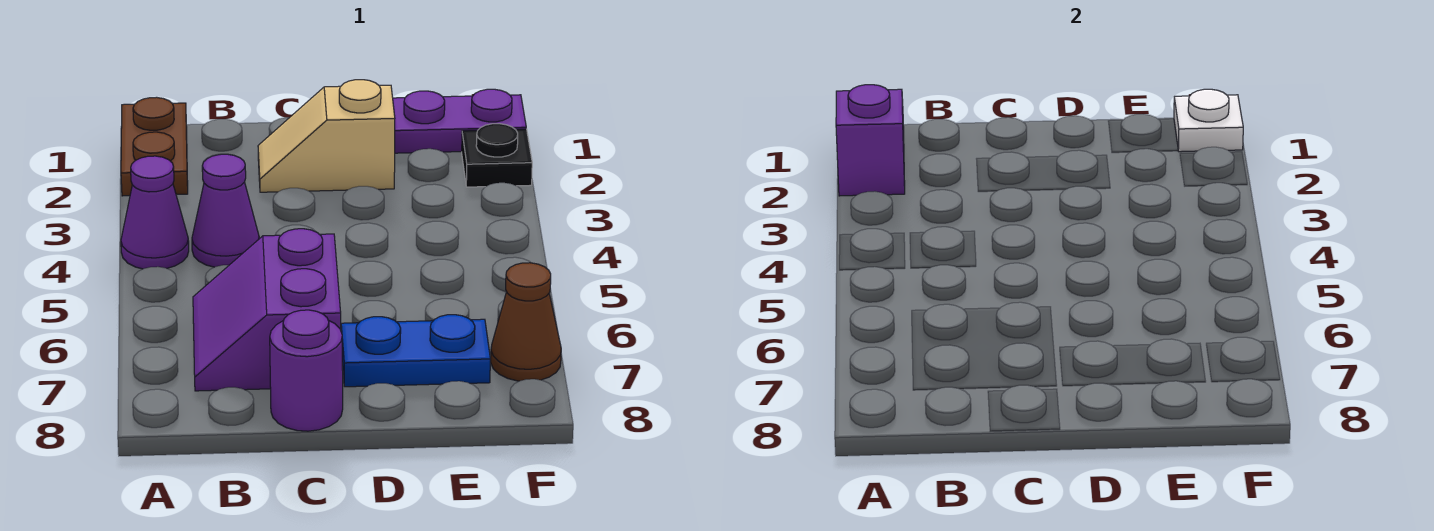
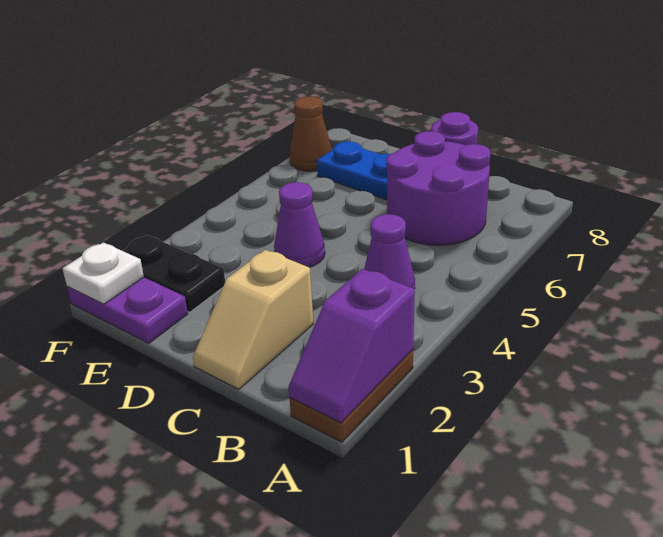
purple cone A4 level 1 -> purple cone D4 level 1
purple slope B6:C7 level 1 top C -> purple round brick B6:C7 level 1
tan slope C2:D2 level 1 top D -> tan slope C1:C2 level 1 top 2
black plate F2 level 1 -> black plate E2:F2 level 1

